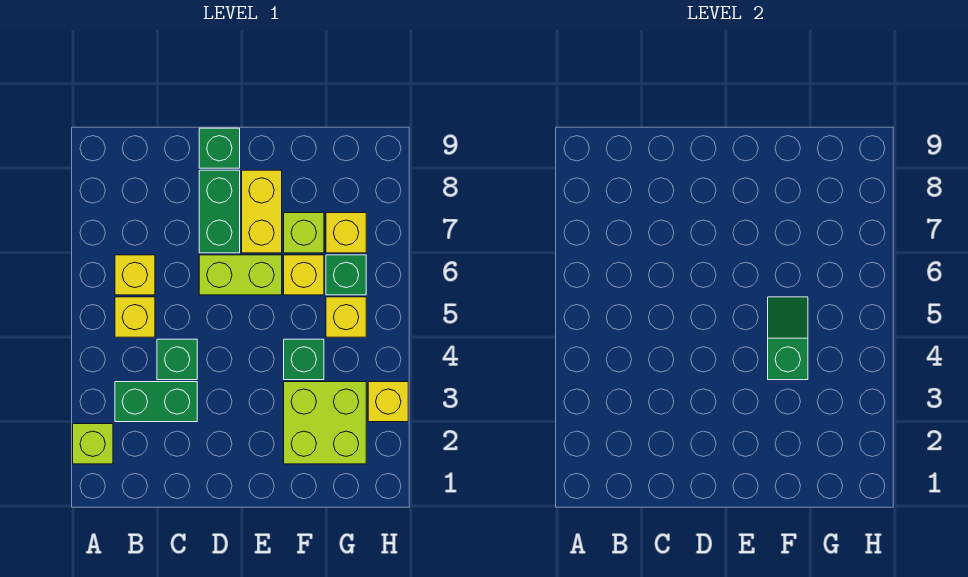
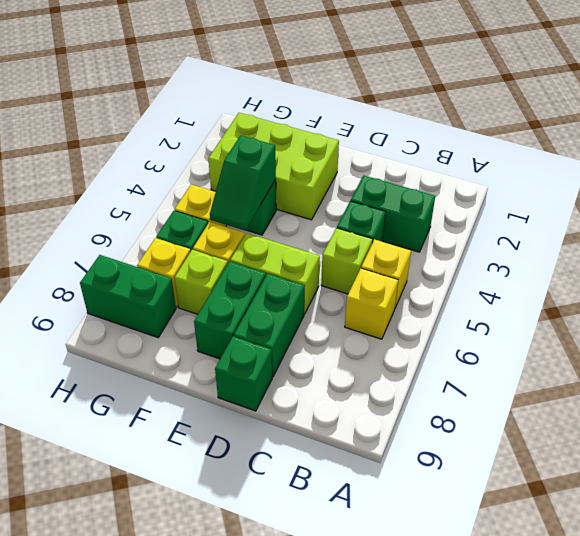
lime brick A2 level 1 -> lime brick C5 level 1
yellow brick E7:E8 level 1 -> green brick E7:E8 level 1
lime brick F2:G3 level 1 -> lime brick E2:G3 level 1
none -> green brick G8:H8 level 1
yellow brick H3 level 1 -> none

